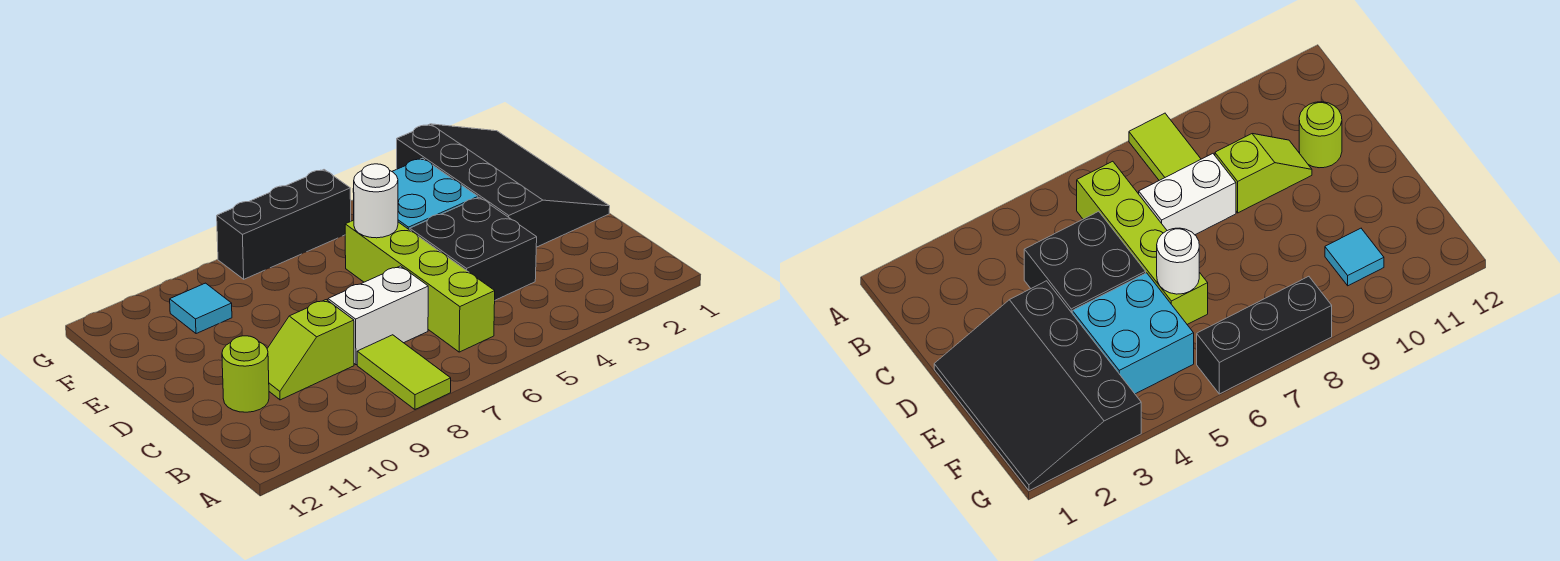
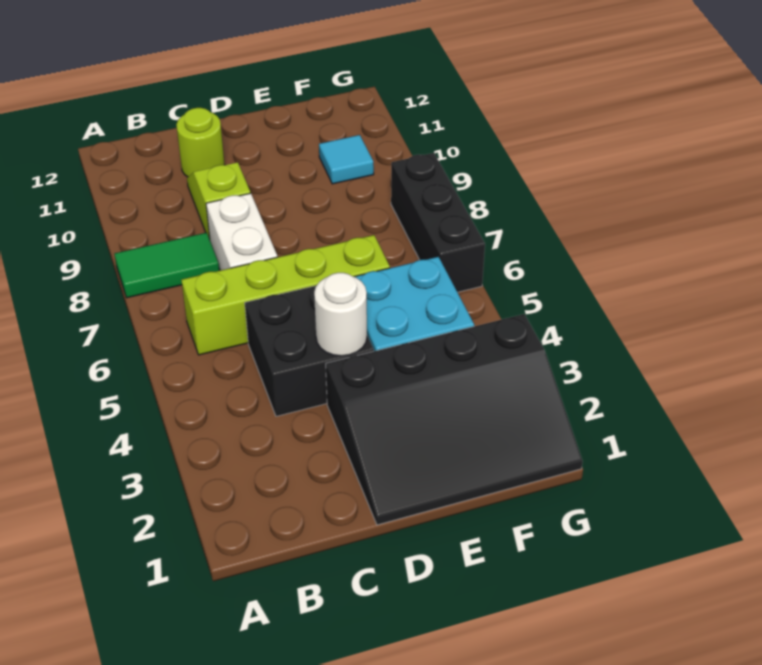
lime tile A8:B8 level 1 -> green tile A8:B8 level 1
white round brick E6 level 2 -> white round brick D4 level 2

